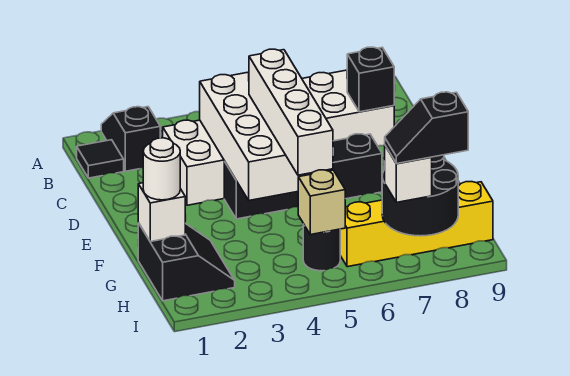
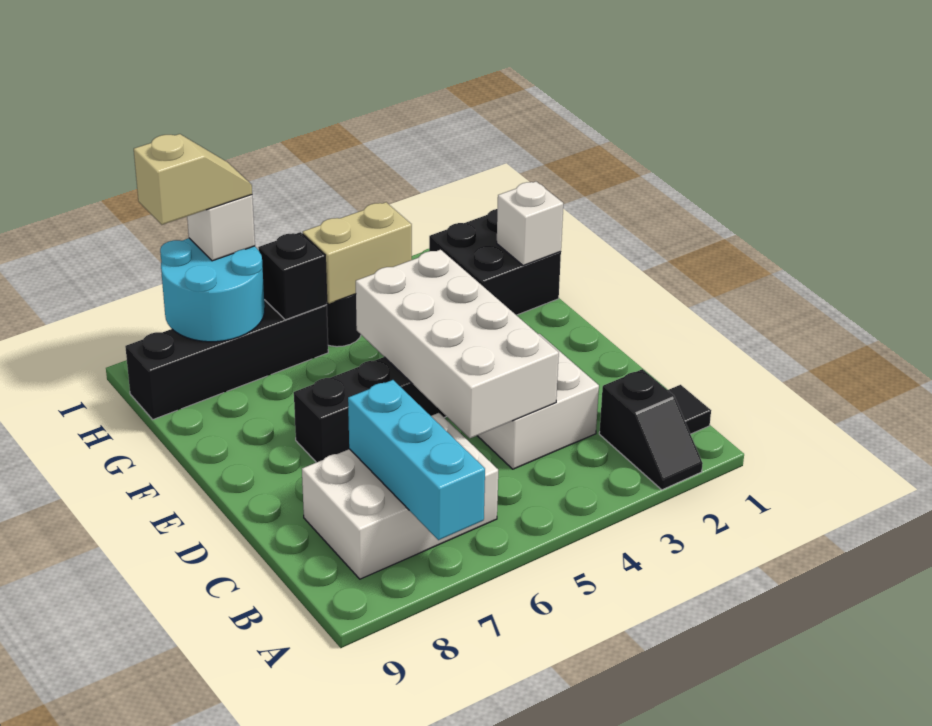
none -> cyan brick A7:C7 level 2
black brick C8 level 2 -> black brick H6 level 2
white brick D5:G5 level 3 -> none
black slope G1:H2 level 1 top 1 -> black brick G1:H2 level 1
white round brick G1 level 3 -> none
tan brick H5 level 2 -> tan brick H4:H5 level 2
yellow brick H6:H9 level 1 -> black brick H6:H9 level 1
black round brick H7:I8 level 2 -> cyan round brick H7:I8 level 2
black slope I7:I8 level 4 top 8 -> tan slope I7:I8 level 4 top 8

